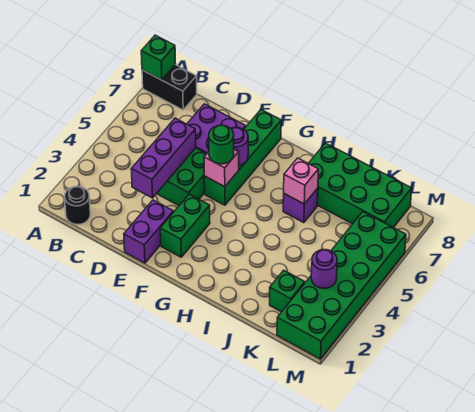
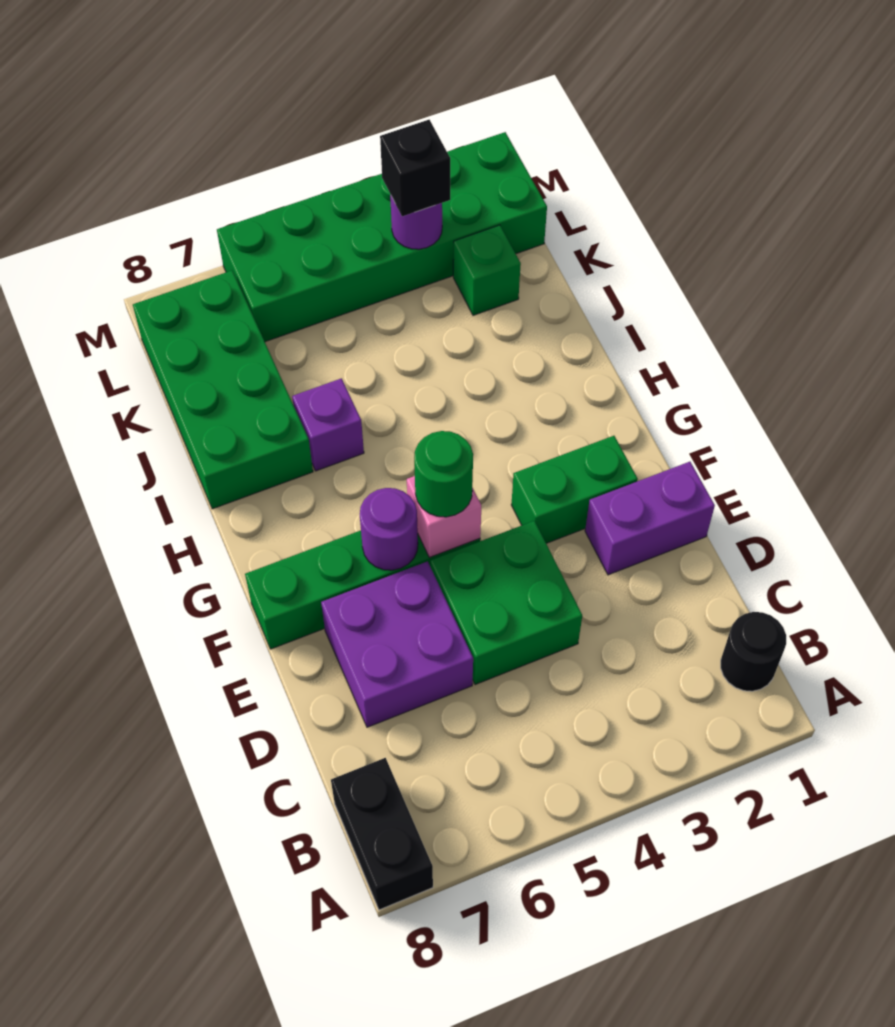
green brick A8 level 2 -> none
purple brick D3:D5 level 2 -> none
pink brick I6 level 2 -> none
none -> black brick L3 level 3

